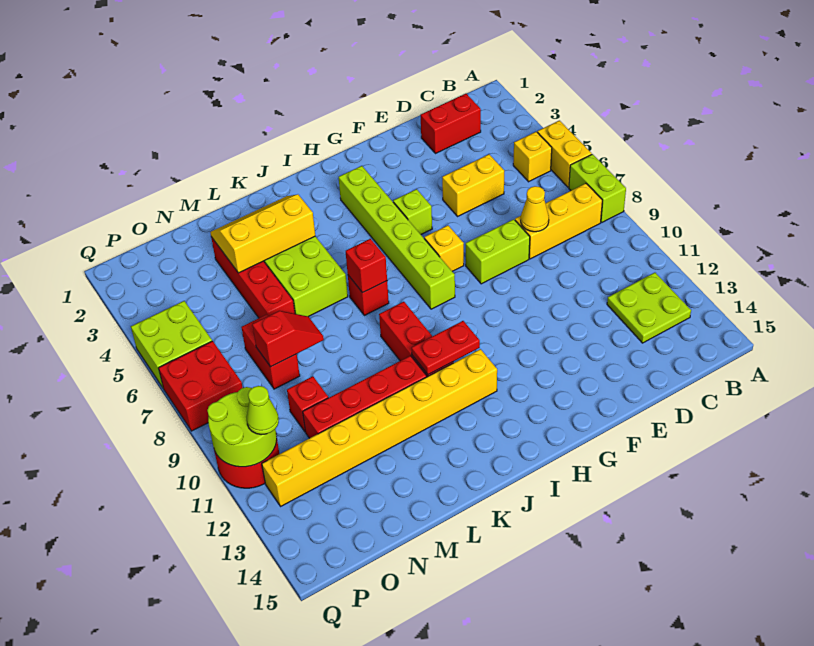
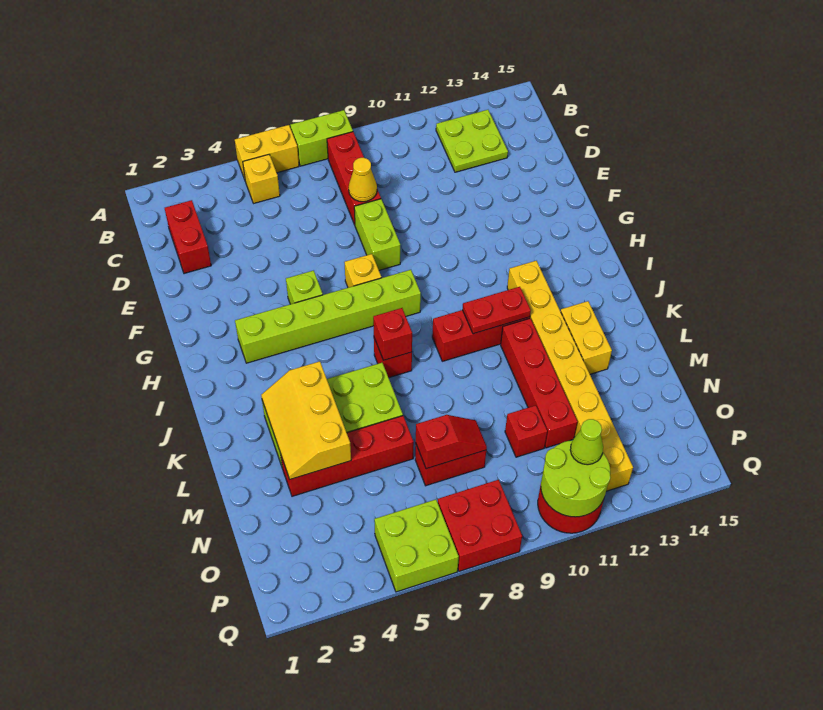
yellow brick B8:D8 level 1 -> red brick B8:D8 level 1
yellow brick D5:E5 level 1 -> yellow brick K13:L13 level 1
red plate I11:J11 level 2 -> red plate J10:J11 level 2
red slope M8:N8 level 2 top N -> red slope N7:N8 level 2 top 7

